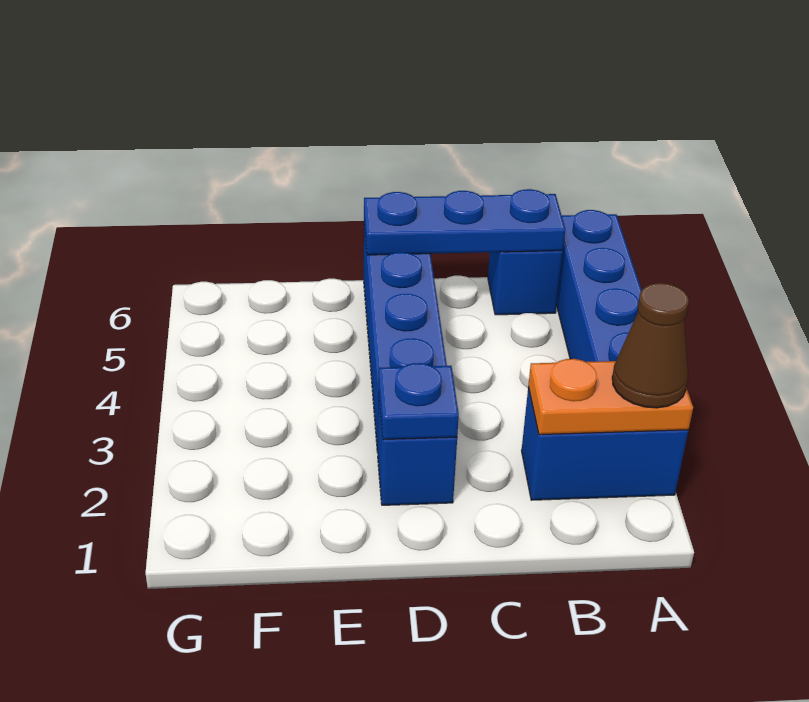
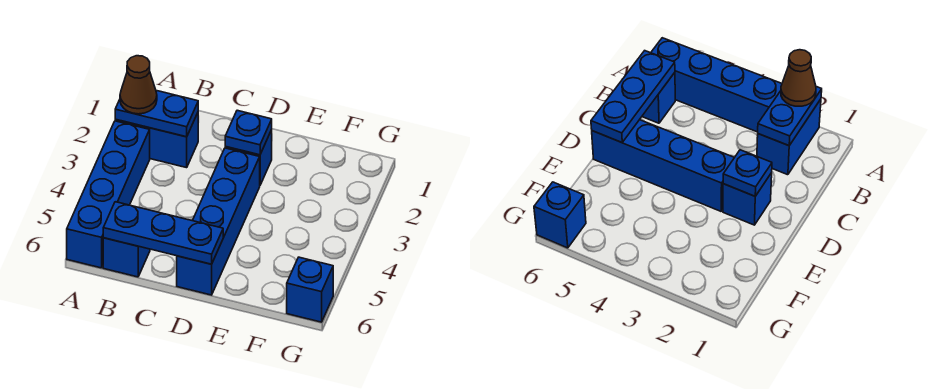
orange plate A2:B2 level 2 -> blue plate A2:B2 level 2
none -> blue brick G6 level 1

